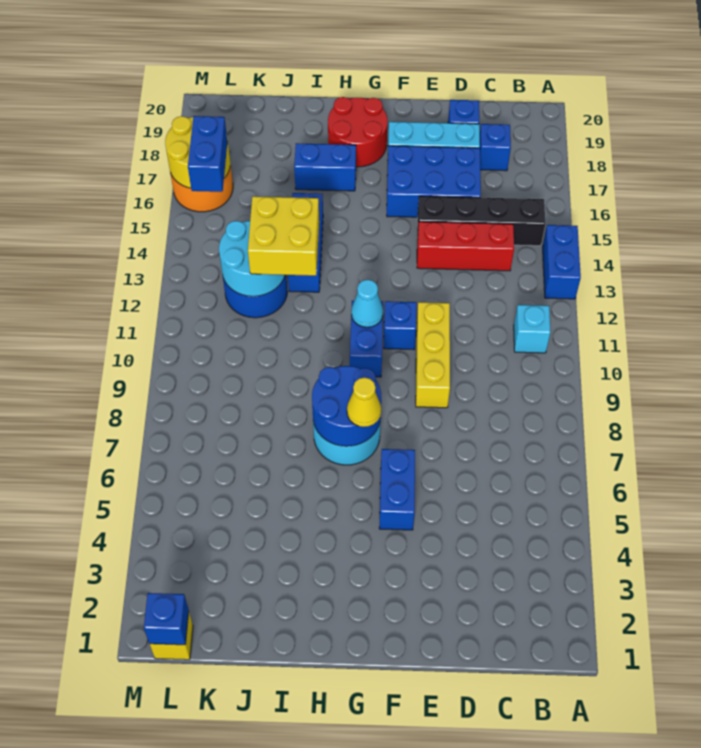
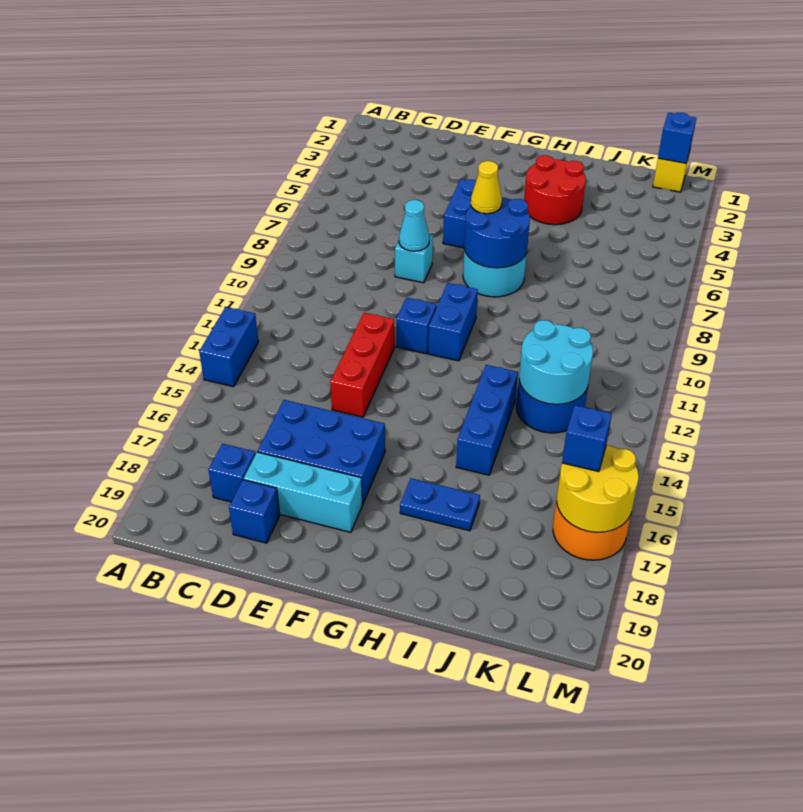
cyan brick B11 level 1 -> cyan brick E8 level 1
black brick B15:E15 level 1 -> none
red brick C14:E14 level 1 -> red brick E12:E14 level 1
yellow brick E9:E11 level 1 -> none
cyan cone G11 level 2 -> cyan cone E8 level 2
red round brick G18:H19 level 1 -> red round brick H3:I4 level 1
blue brick H17:I17 level 1 -> blue plate H17:I17 level 1
yellow brick I12:J13 level 3 -> none
blue brick L15:L16 level 3 -> blue brick L16 level 3

